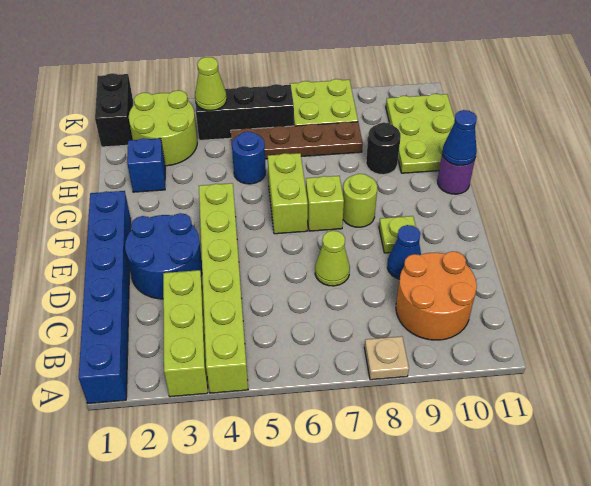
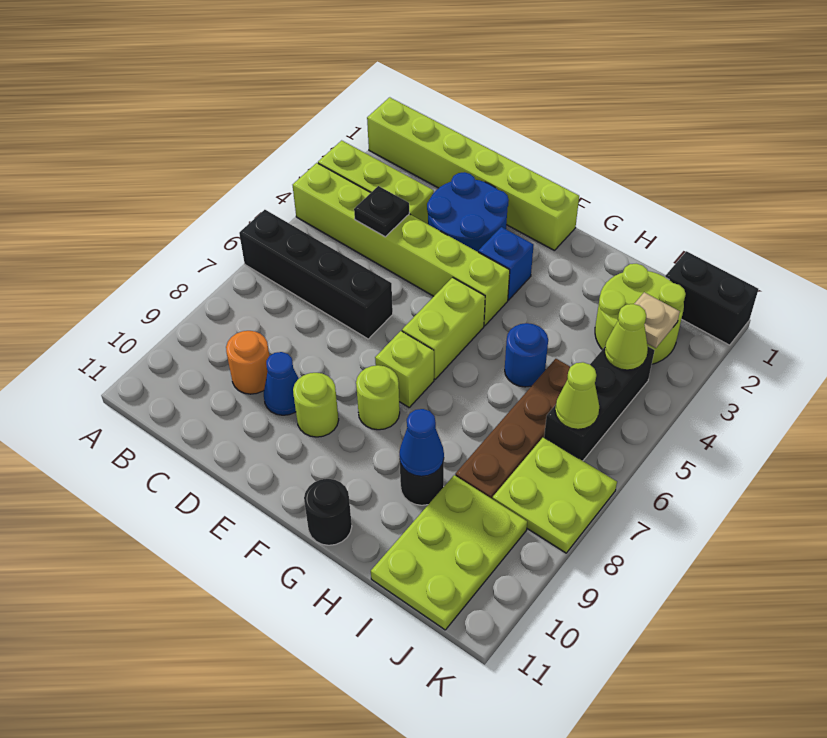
blue brick A1:F1 level 1 -> lime brick A1:F1 level 1
none -> black brick A6:D6 level 1
tan plate A8 level 1 -> tan plate J3 level 2
orange round brick B9:C10 level 1 -> orange round brick C9 level 1
none -> black plate C4 level 2
lime cone D7 level 1 -> lime cone J6 level 2
lime plate E9 level 1 -> lime round brick E9 level 1
lime brick F6:G6 level 1 -> lime brick F5:F6 level 1
purple round brick G11 level 1 -> black round brick G11 level 1
blue cone G11 level 2 -> blue cone H9 level 2
blue brick H2 level 1 -> blue brick F3 level 1
lime plate H10:J11 level 1 -> lime plate I9:J11 level 1

